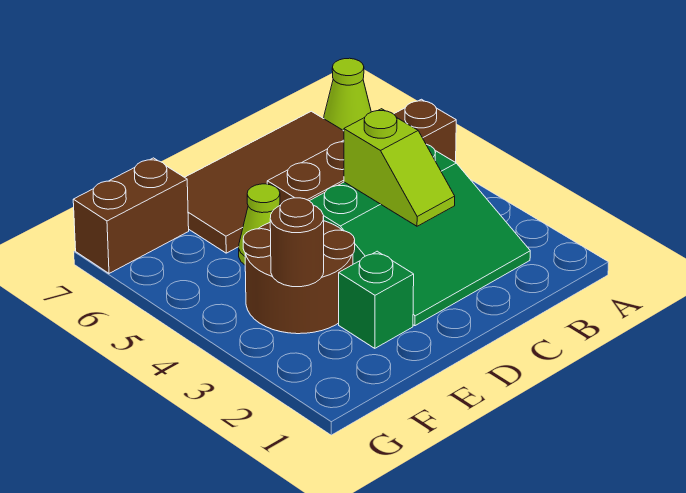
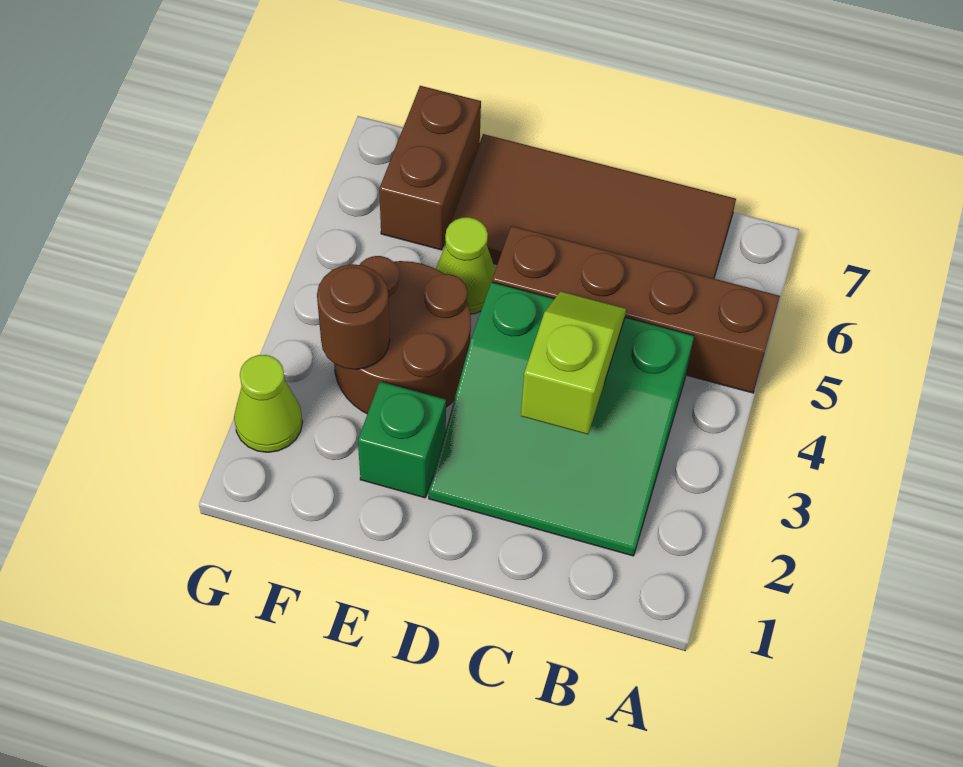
lime cone A7 level 1 -> lime cone G2 level 1
lime slope C3:C4 level 2 top 4 -> lime slope C3:C4 level 2 top 3
brown brick F7:G7 level 1 -> brown brick F6:F7 level 1

